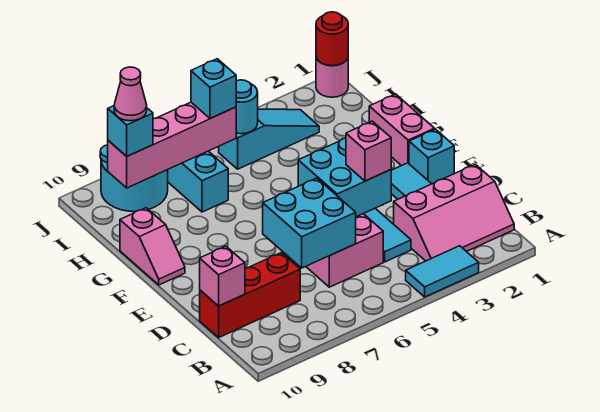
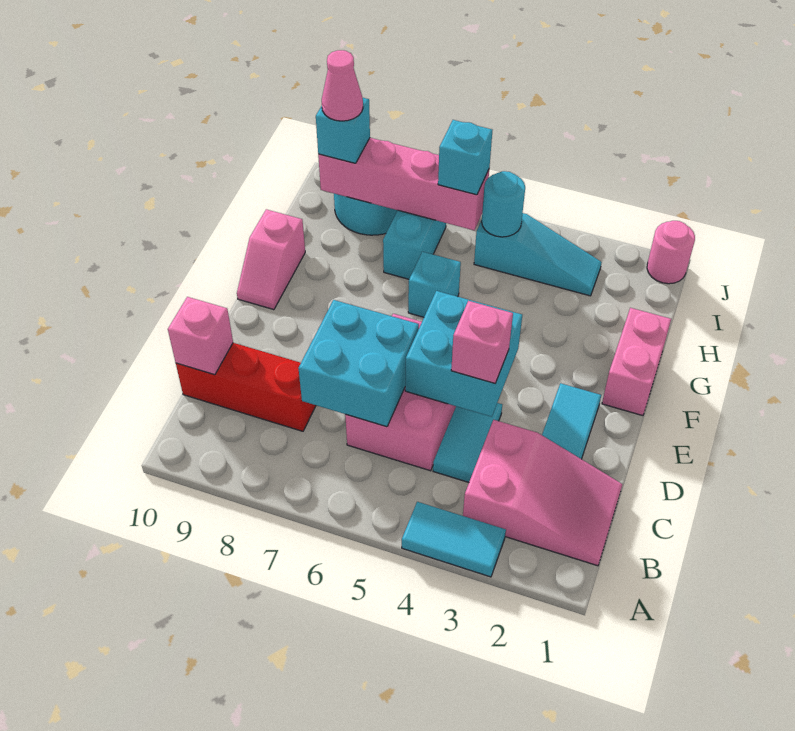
pink slope B1:C3 level 1 top C -> pink slope B1:C3 level 1 top 3
cyan brick E1 level 1 -> cyan brick G6 level 1
red round brick J1 level 2 -> none

